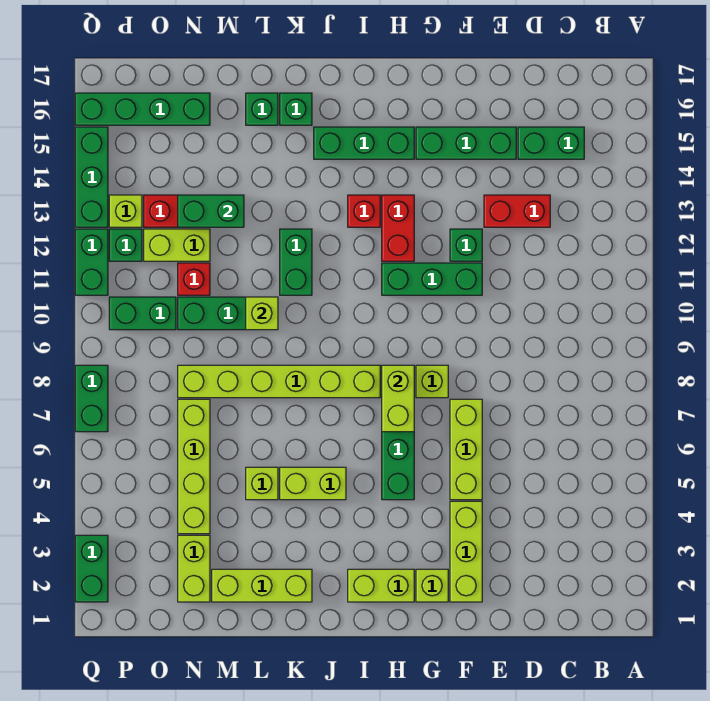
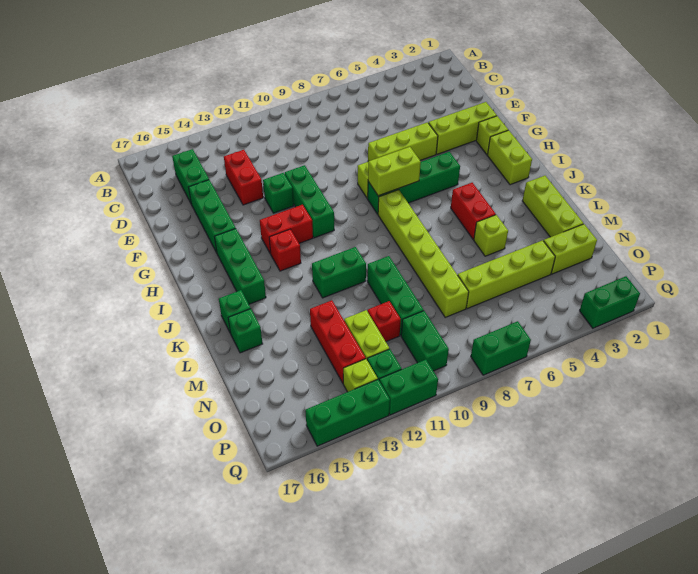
lime brick J5:K5 level 1 -> red brick J5:K5 level 1
lime brick L10 level 2 -> none
green brick M13:N13 level 2 -> none
green brick N16:Q16 level 1 -> none

